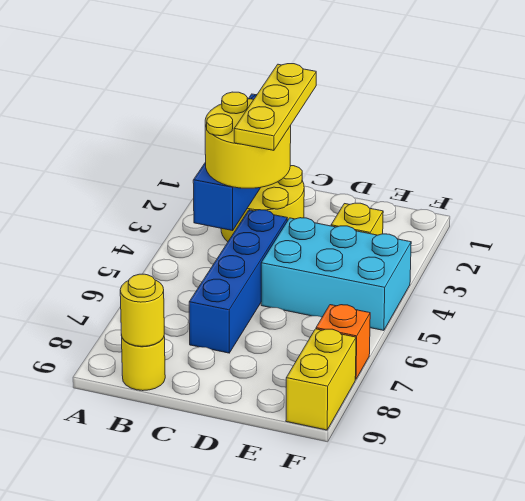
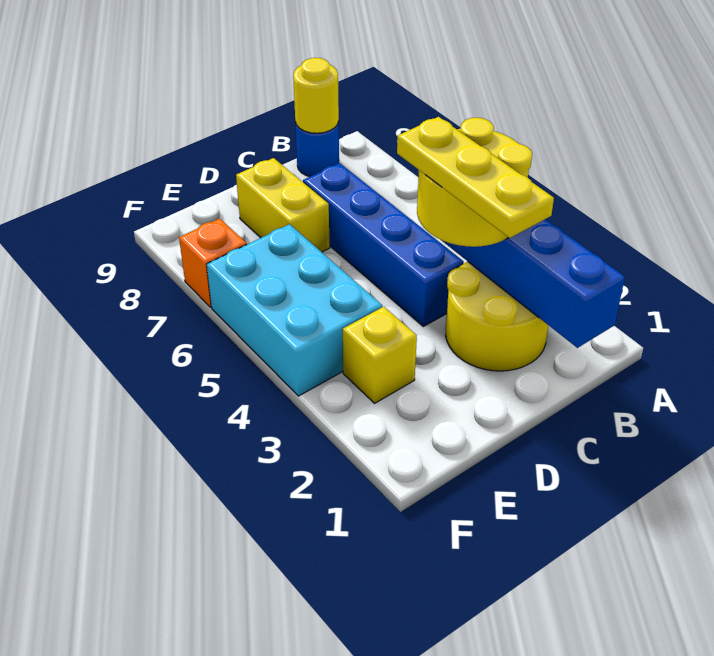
yellow round brick B9 level 1 -> blue round brick B9 level 1
cyan brick D4:F5 level 1 -> cyan brick E4:F6 level 1
yellow brick F8:F9 level 1 -> yellow brick D7:D8 level 1

